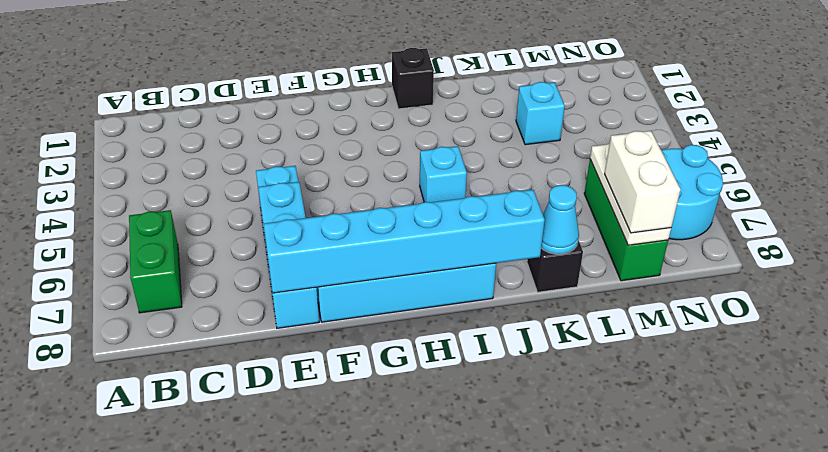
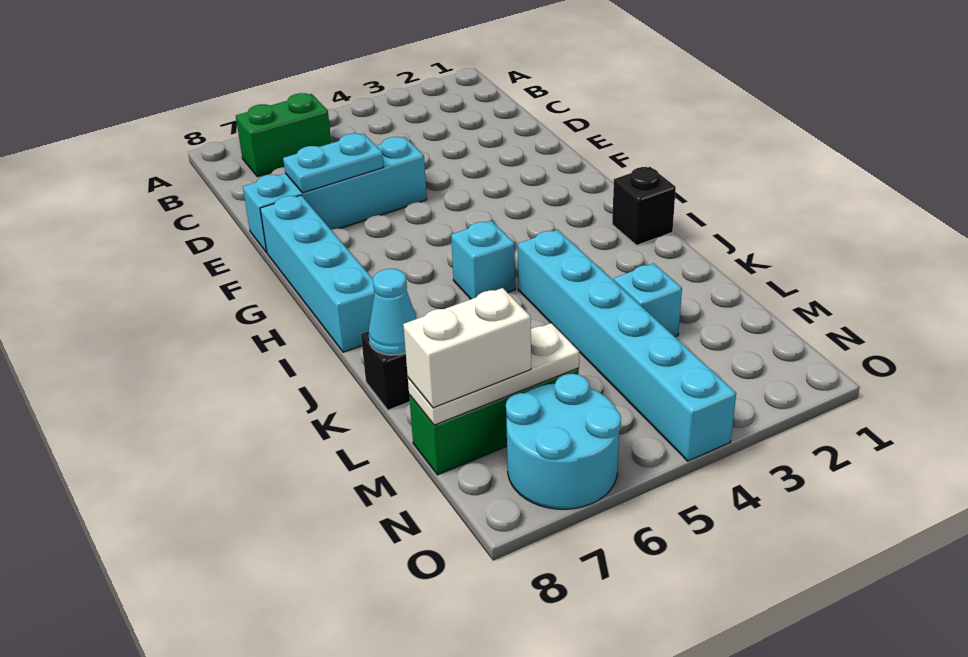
cyan brick E8:J8 level 2 -> cyan brick J4:O4 level 1

